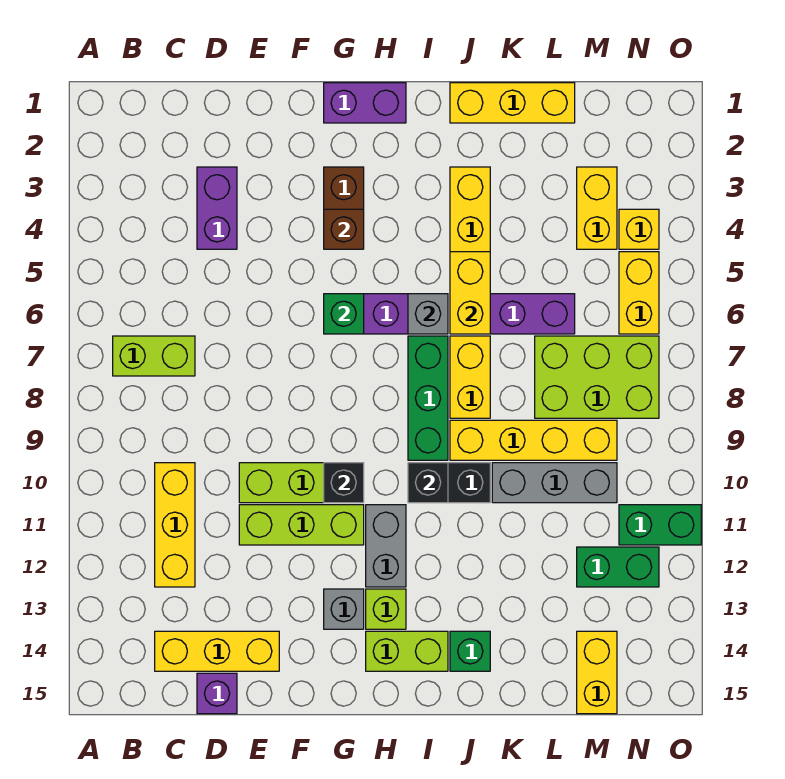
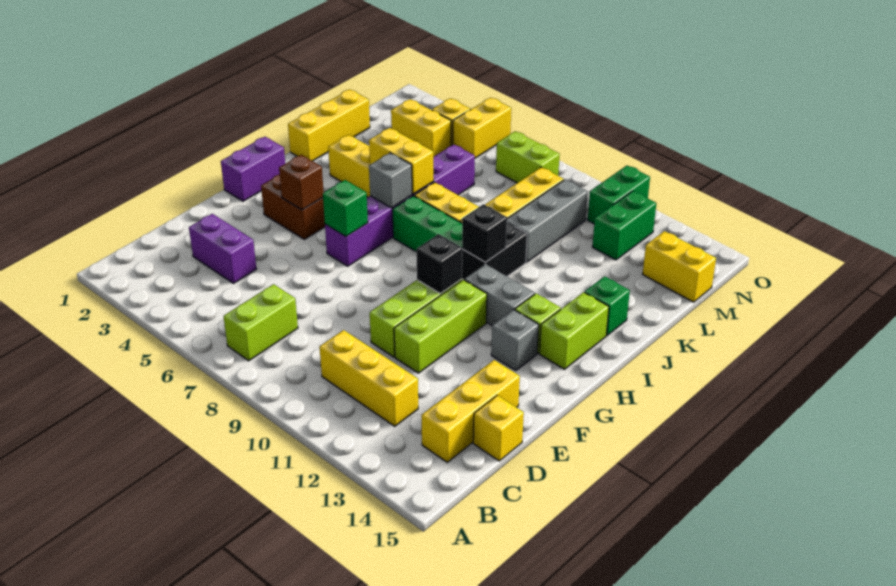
purple brick D15 level 1 -> yellow brick D15 level 1
lime brick L7:N8 level 1 -> lime brick N7:N8 level 1
yellow brick N5:N6 level 1 -> yellow brick N5:O5 level 1

